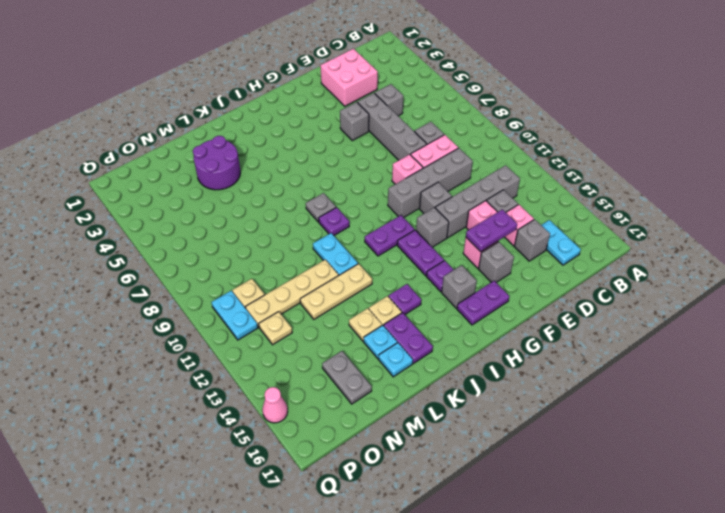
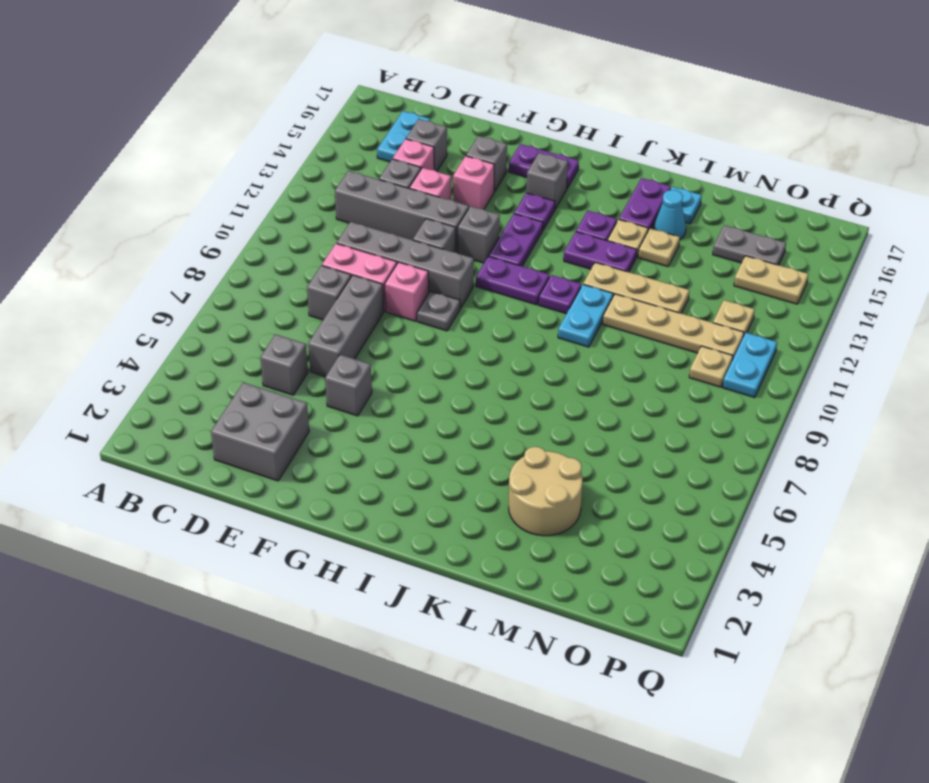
pink brick D2:E3 level 1 -> grey brick D2:E3 level 1
grey brick E5:E8 level 1 -> grey brick E6:E8 level 1
purple plate E14:F14 level 2 -> purple plate J13:K13 level 1
grey plate J8 level 1 -> grey plate G9 level 1
purple plate J9 level 1 -> purple plate J11 level 1
purple round brick L3:M4 level 1 -> tan round brick L3:M4 level 1
cyan plate L15 level 1 -> cyan cone L15 level 1
grey plate N15:N16 level 1 -> grey plate N15:O15 level 1
none -> tan plate O14:P14 level 1
pink cone Q15 level 1 -> none

